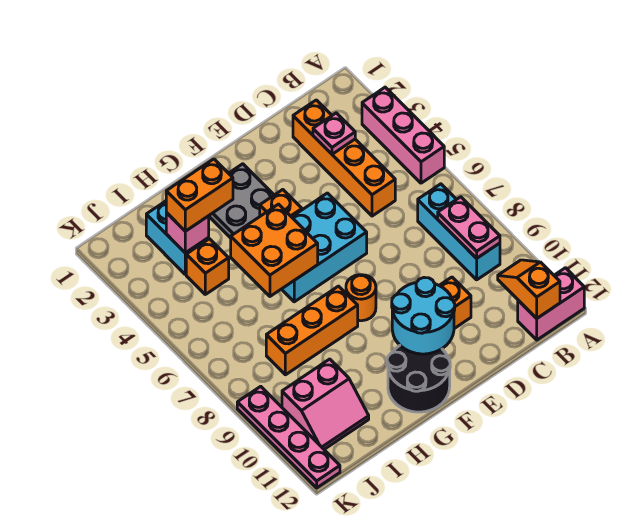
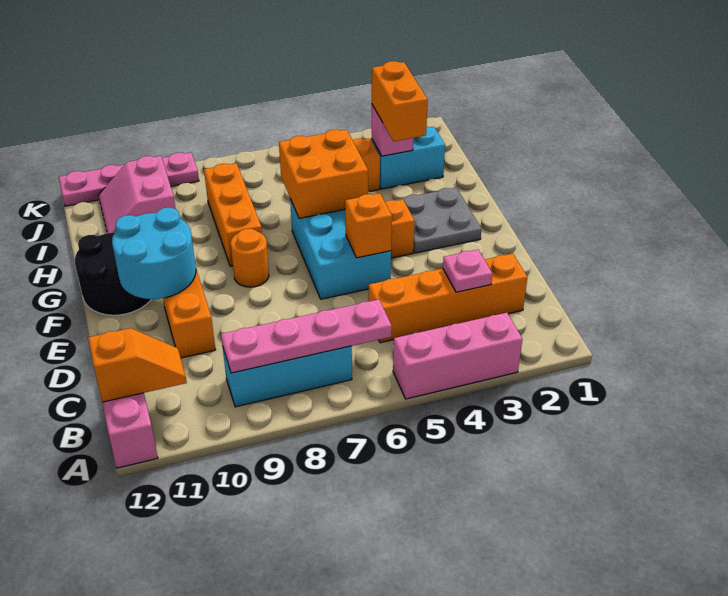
pink plate B8:B9 level 2 -> pink plate B6:B9 level 2
none -> orange brick E5 level 2

